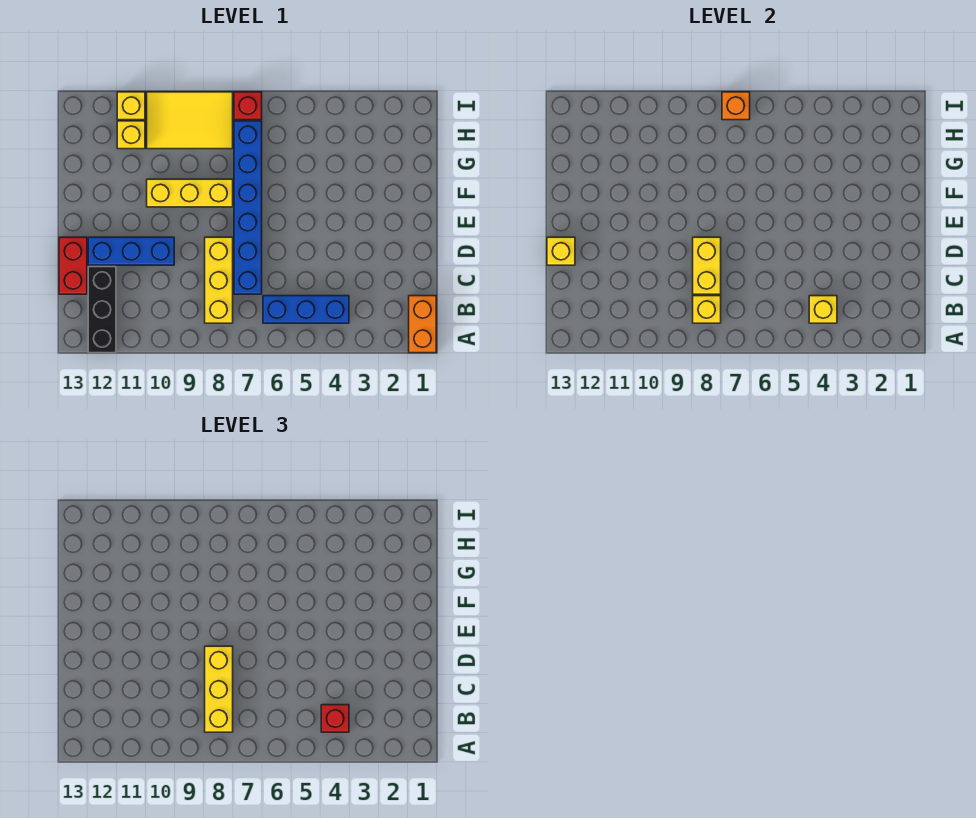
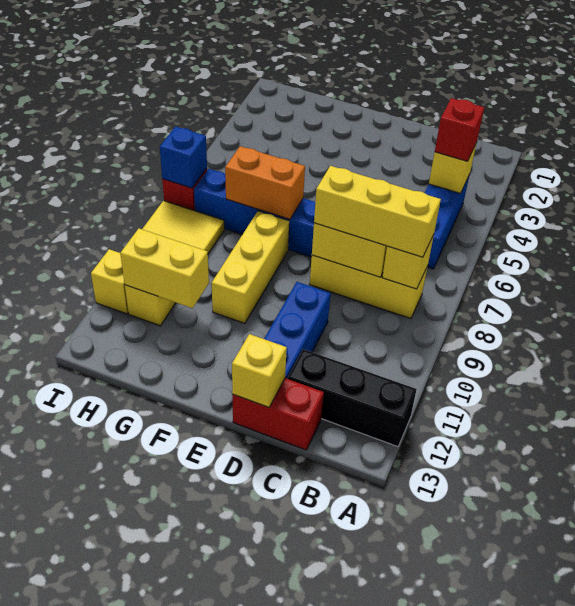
orange brick A1:B1 level 1 -> orange brick F7:G7 level 2
none -> yellow brick G11:H11 level 2
orange brick I7 level 2 -> blue brick I7 level 2

